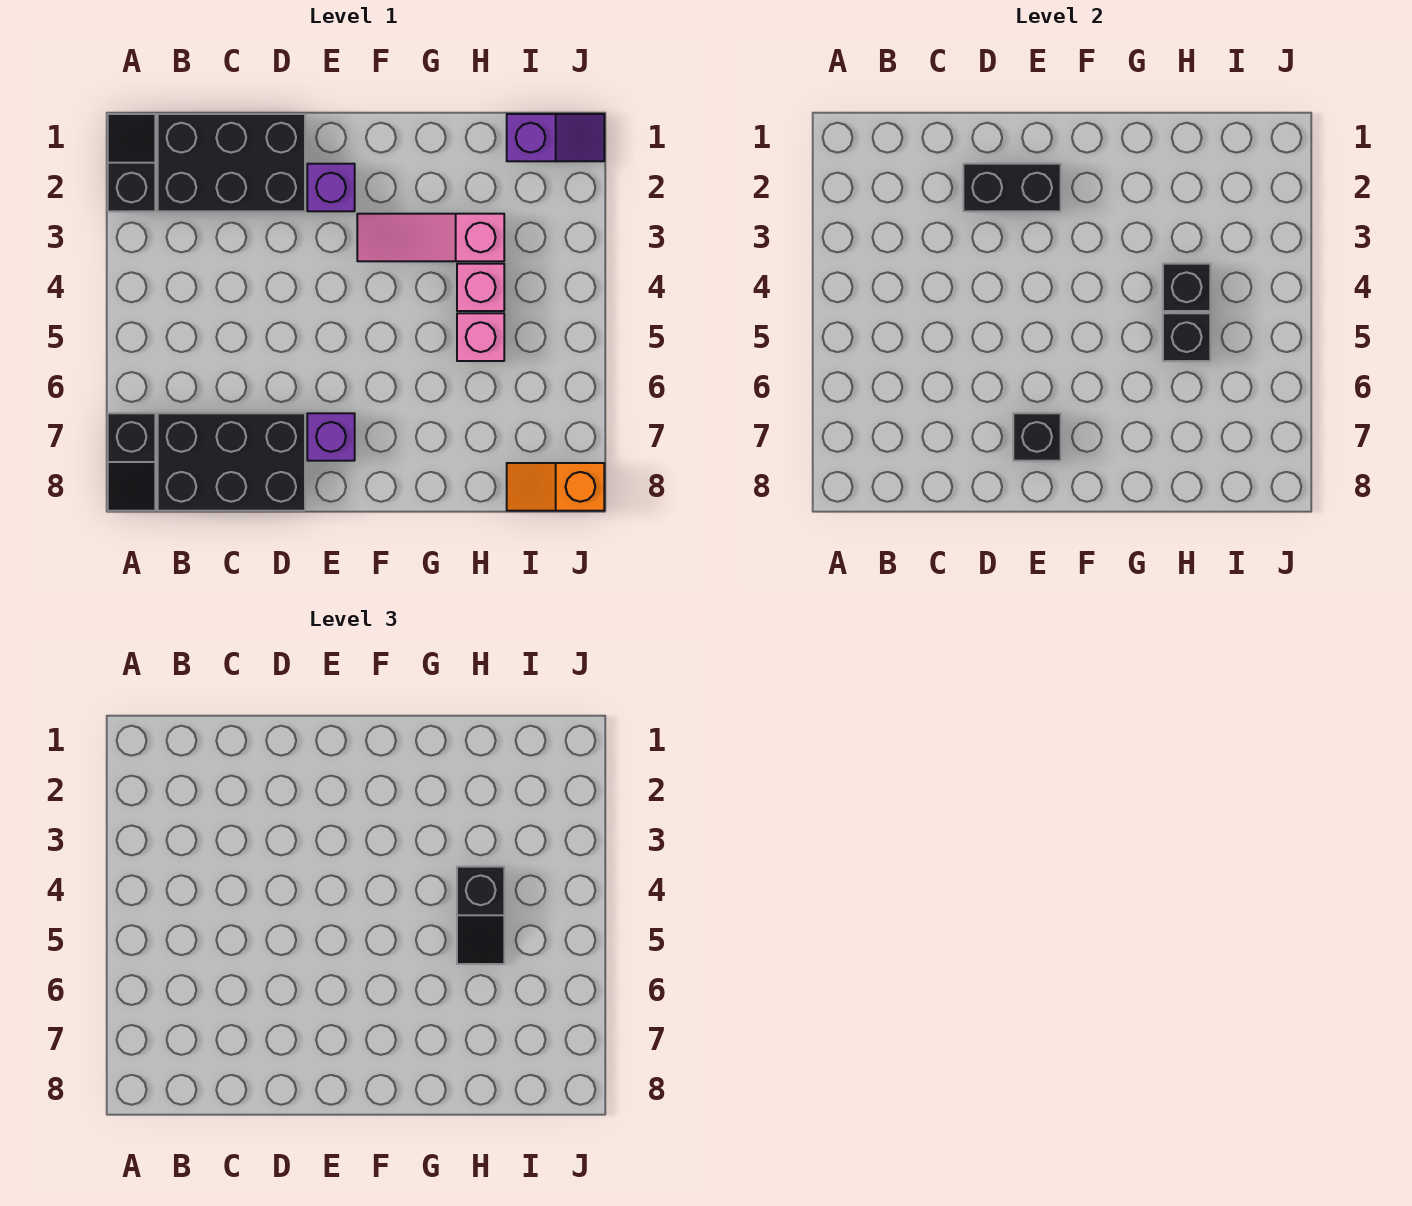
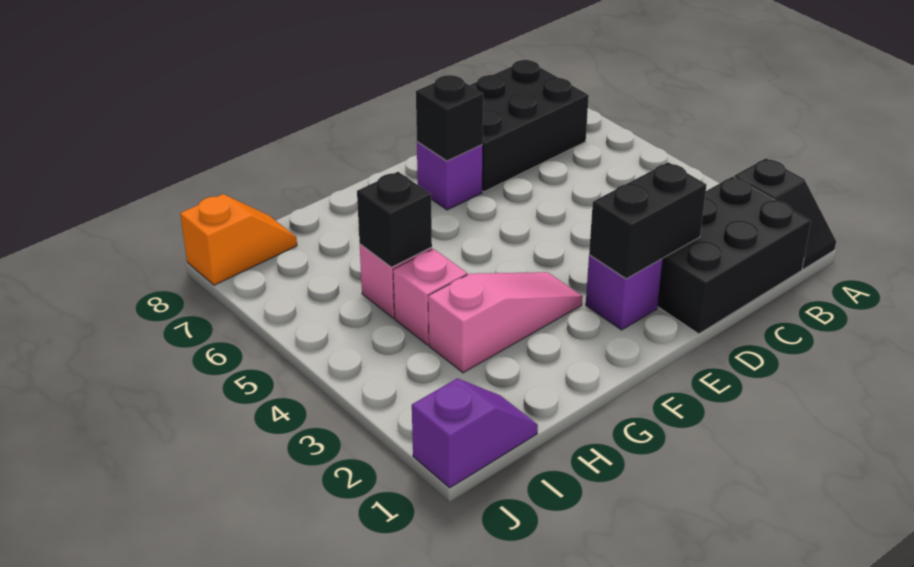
black slope A7:A8 level 1 top 7 -> none
black brick H4 level 2 -> none
black slope H4:H5 level 3 top 4 -> none
purple slope I1:J1 level 1 top I -> purple slope I1:J1 level 1 top J

